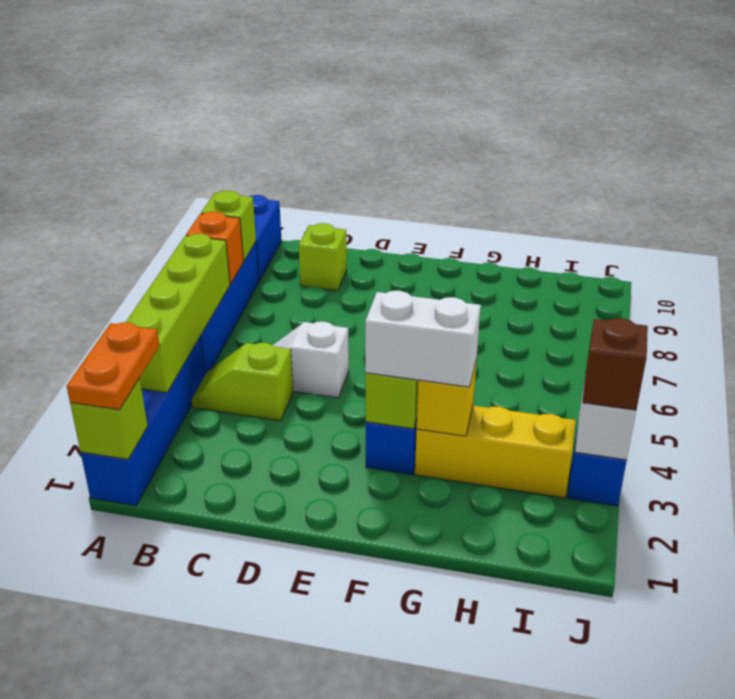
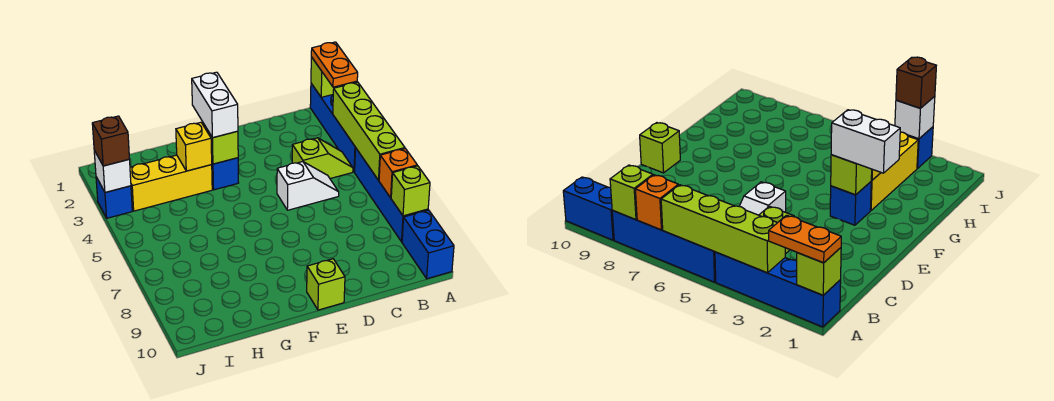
lime brick C9 level 1 -> lime brick E10 level 1
white brick F3:G3 level 3 -> white brick F2:F3 level 3

